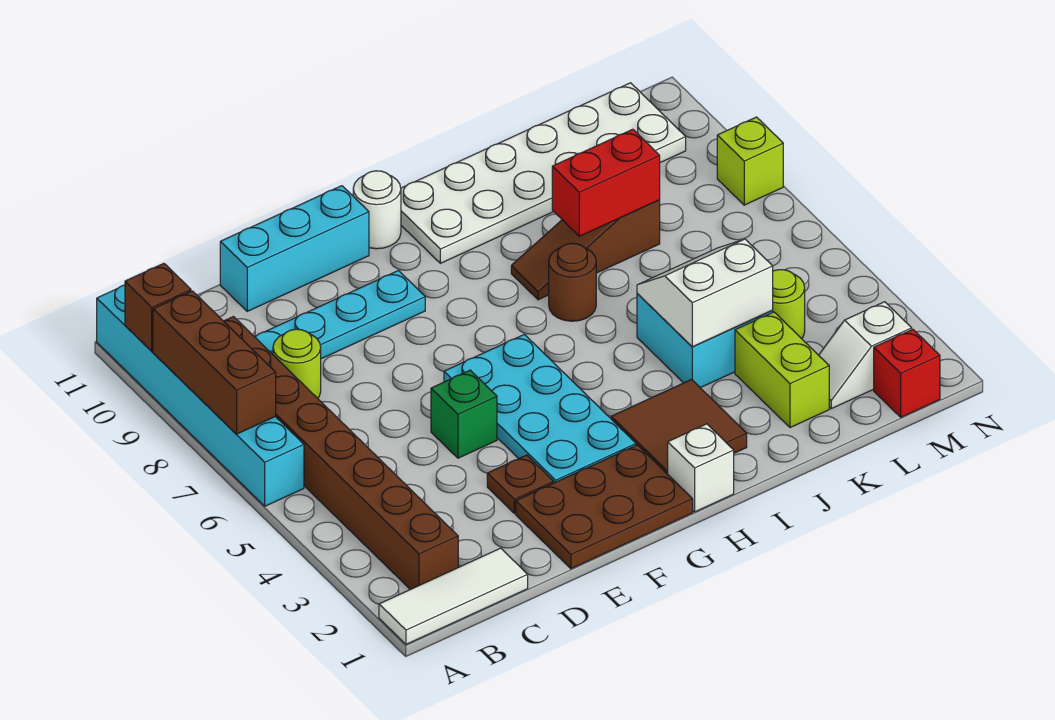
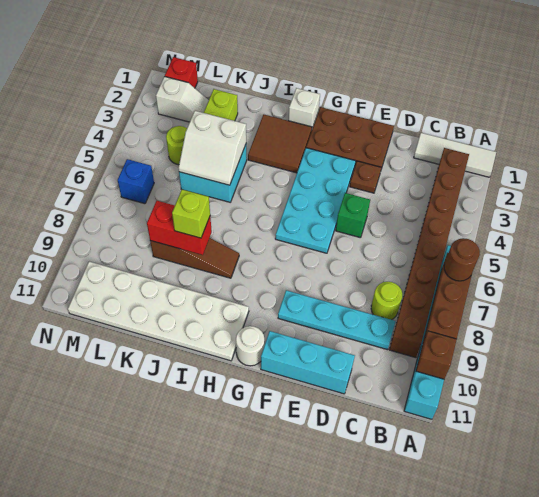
brown round brick I7 level 1 -> brown round brick A7 level 3
none -> blue brick M6 level 1
lime brick N8 level 1 -> lime brick J8 level 3

